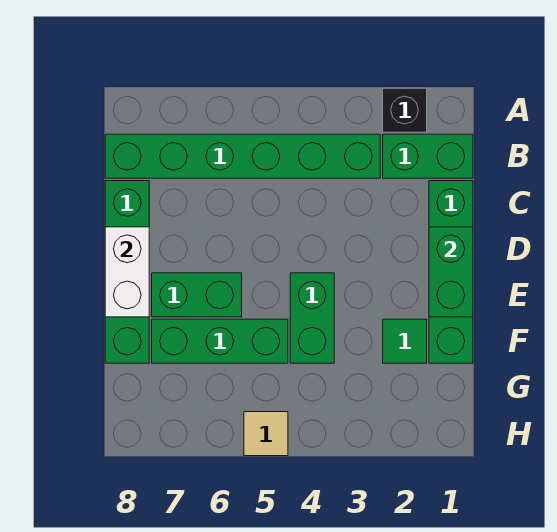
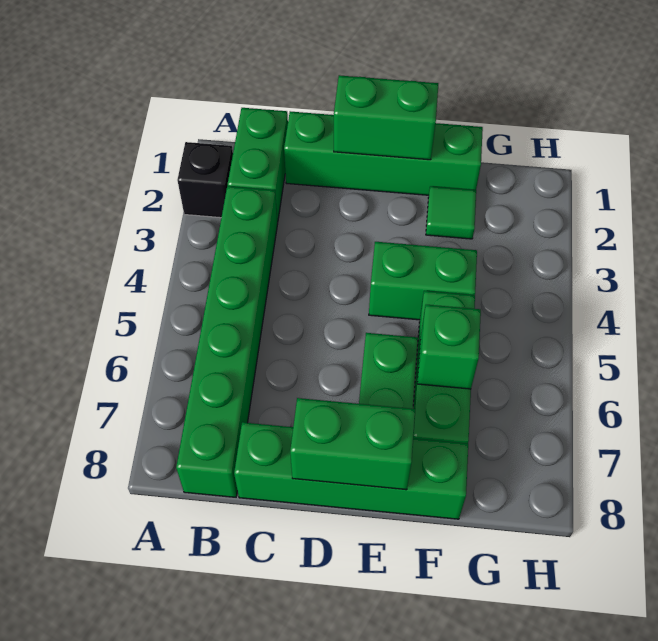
white brick D8:E8 level 2 -> green brick D8:E8 level 2
none -> green brick F6 level 2
tan tile H5 level 1 -> none

